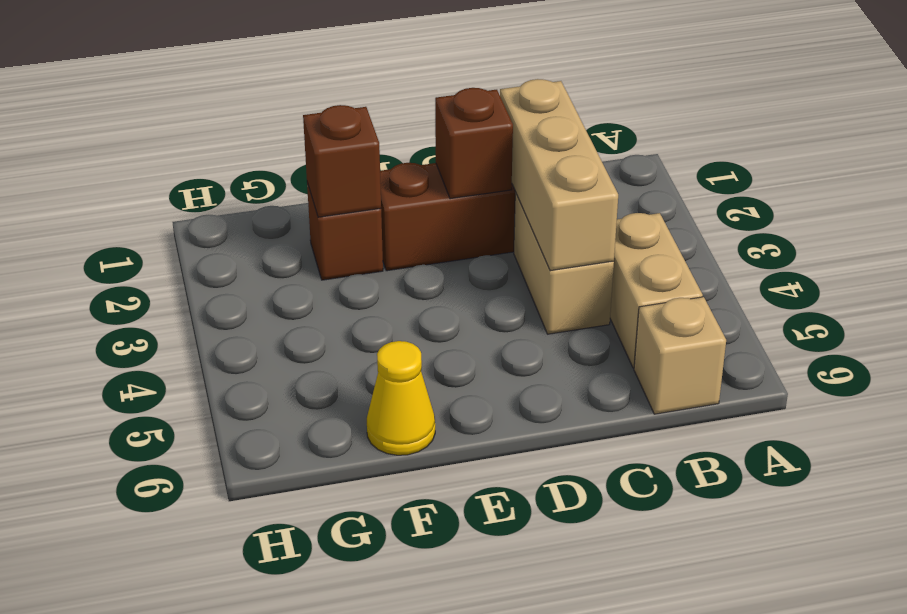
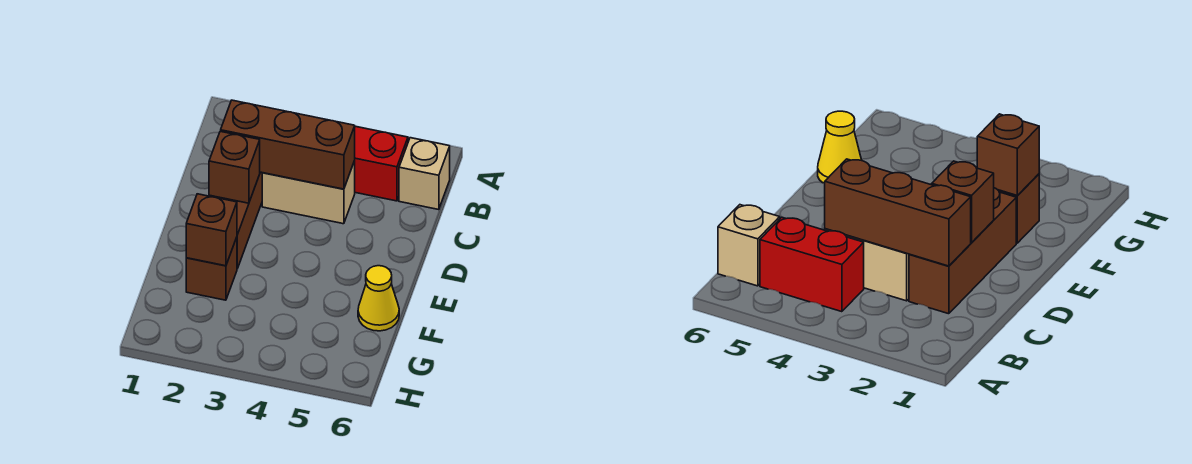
tan brick B4:B5 level 1 -> red brick B4:B5 level 1
tan brick C2:C4 level 2 -> brown brick C2:C4 level 2

